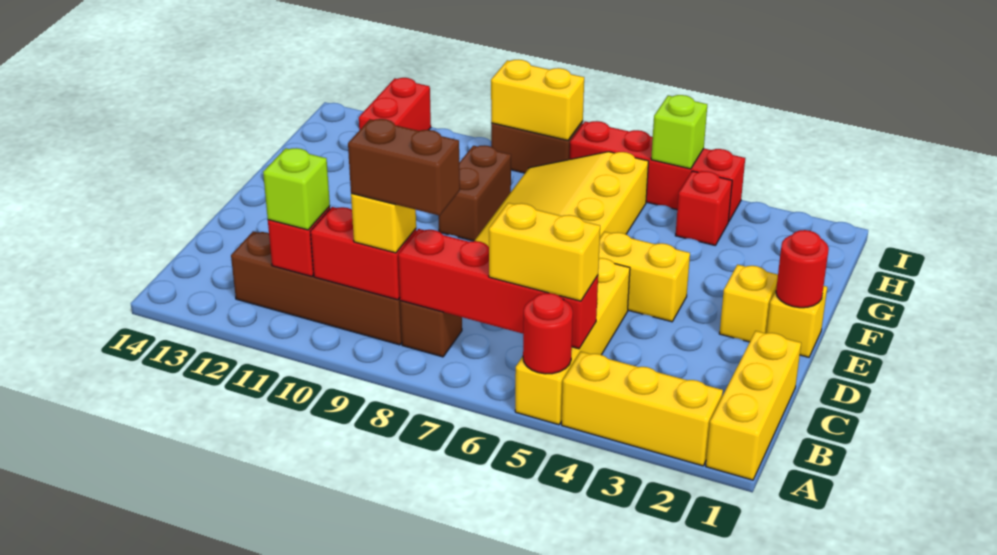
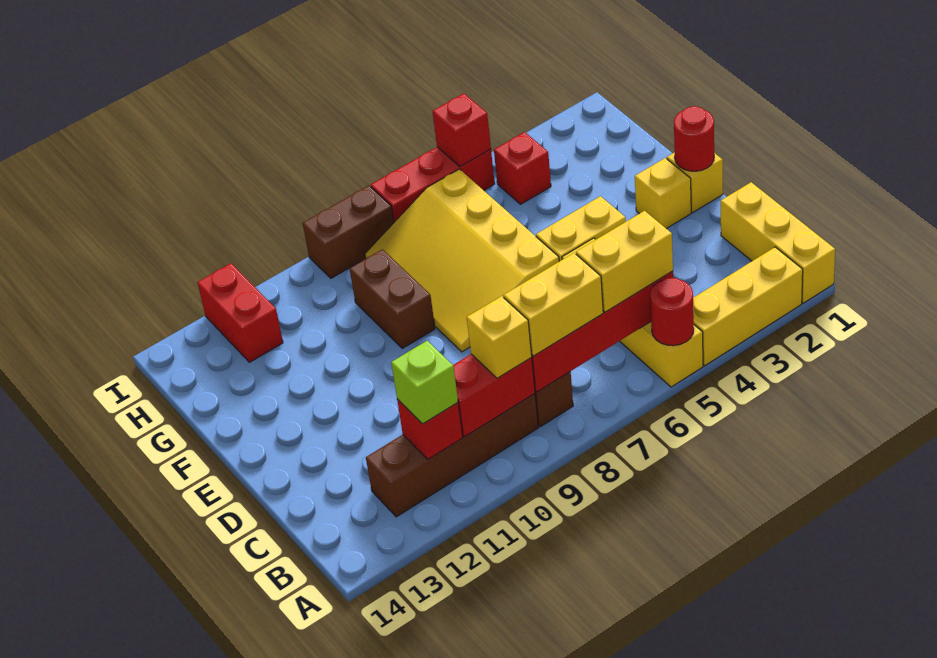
brown brick B8:B9 level 4 -> none
red brick I4:I7 level 1 -> red brick I5:I7 level 1
lime brick I5 level 2 -> red brick I5 level 2
yellow brick I8:I9 level 2 -> yellow brick B7:B8 level 3

